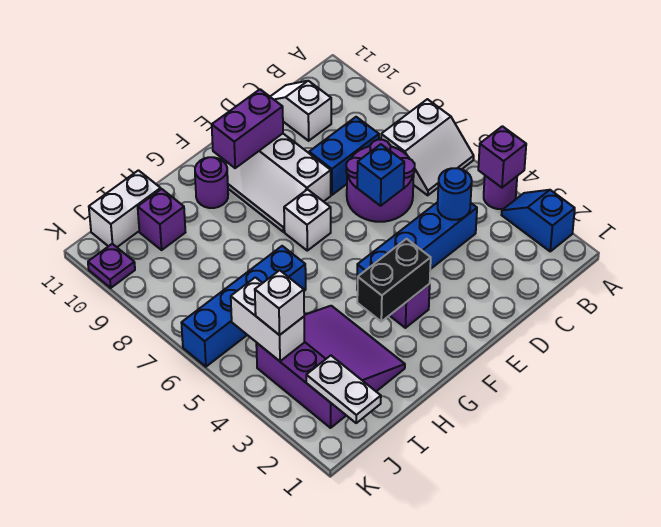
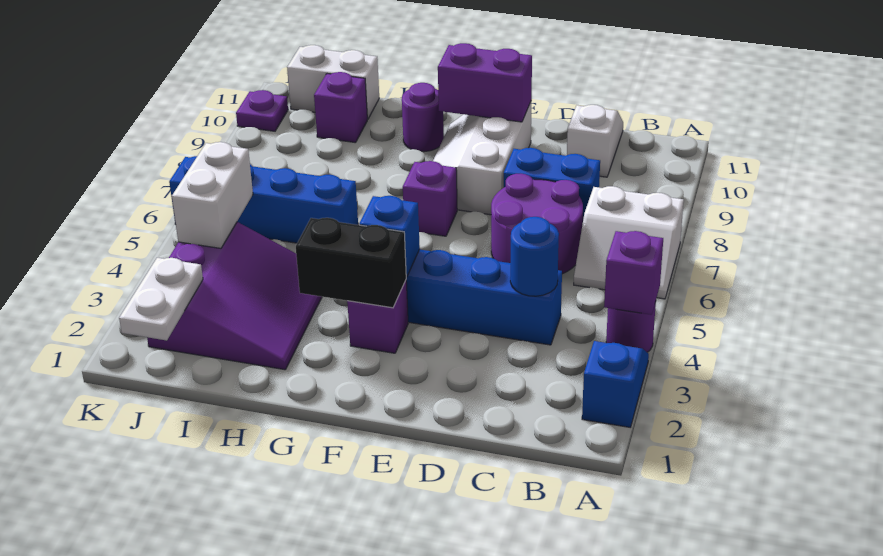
blue brick D6 level 2 -> blue brick F4 level 2
white brick F7 level 1 -> purple brick F7 level 1
white brick J4 level 3 -> none

